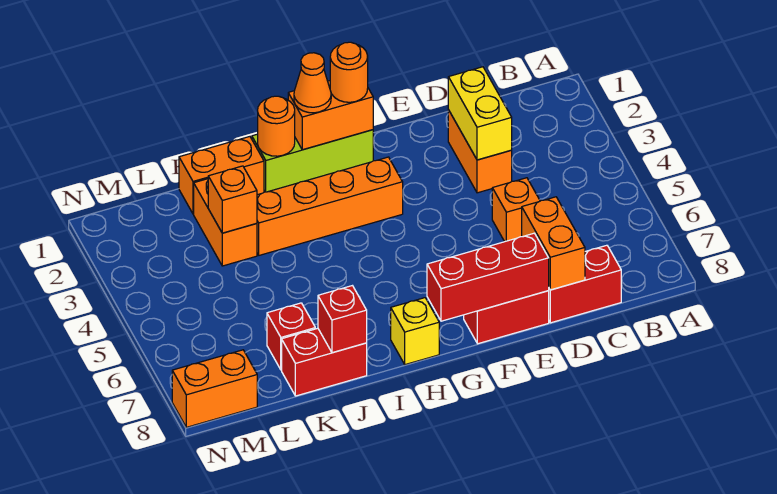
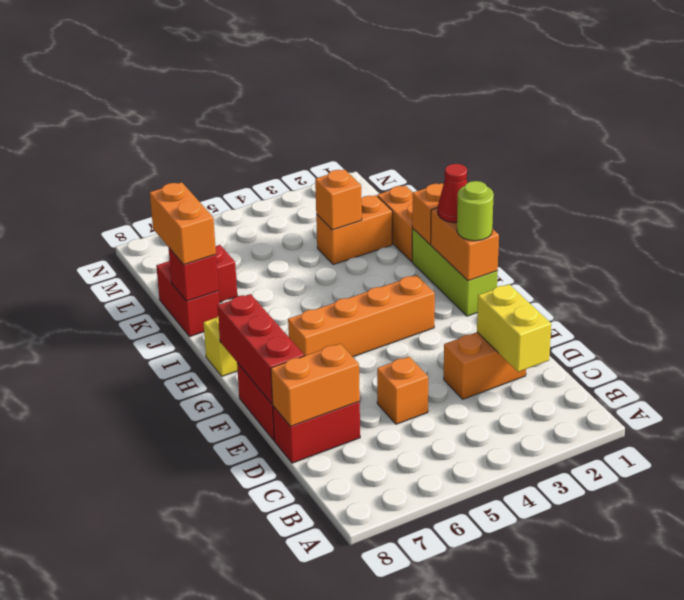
red brick C8:D8 level 1 -> red brick D7:D8 level 1
yellow brick D2:D3 level 2 -> yellow brick C2:D2 level 2
orange round brick G1 level 3 -> lime round brick G1 level 3
orange brick G3:J3 level 1 -> orange brick G3:G6 level 1
orange cone H1 level 3 -> red cone H1 level 3
orange round brick I1 level 2 -> orange brick I1 level 2
orange brick M8:N8 level 1 -> orange brick J8:K8 level 3

